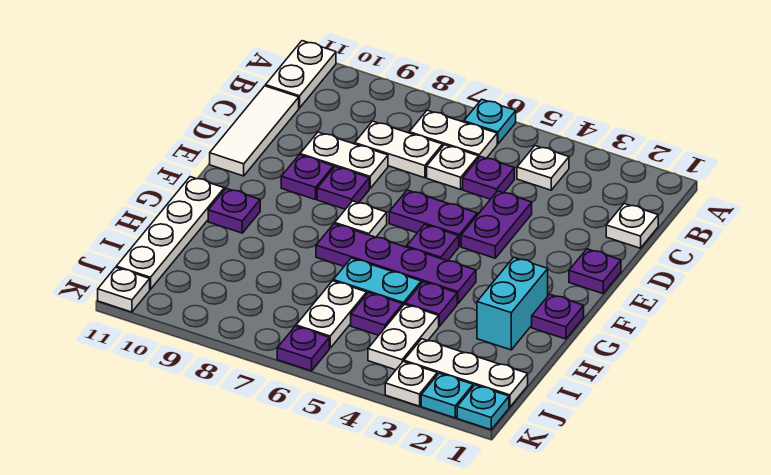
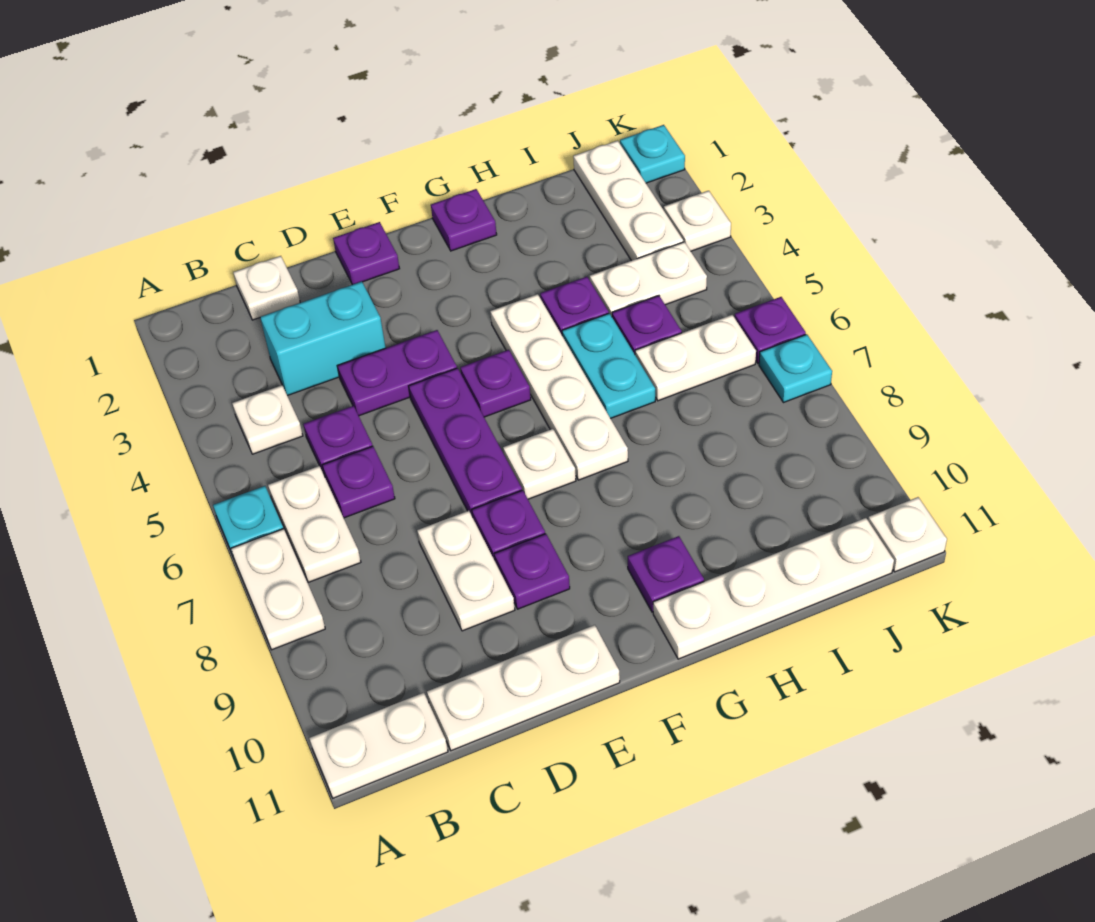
white plate C6 level 1 -> purple plate C6 level 1
white plate C7:C8 level 1 -> white plate A7:A8 level 1
white tile C11:E11 level 1 -> white plate C11:E11 level 1
purple plate E5:E6 level 1 -> purple plate E5:E7 level 1
cyan brick G2:H2 level 1 -> cyan brick C3:D3 level 1
purple plate G4:G7 level 1 -> white plate G4:G7 level 1
cyan plate K2 level 1 -> cyan plate K7 level 1

